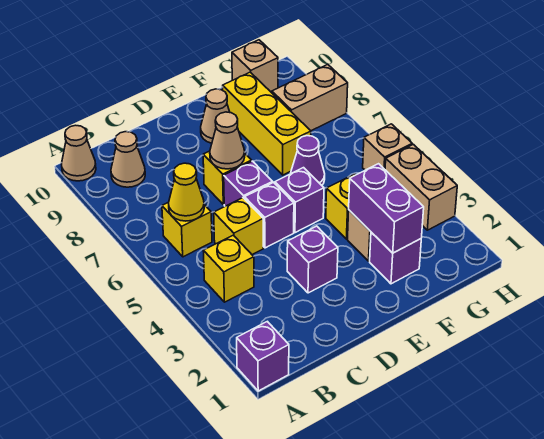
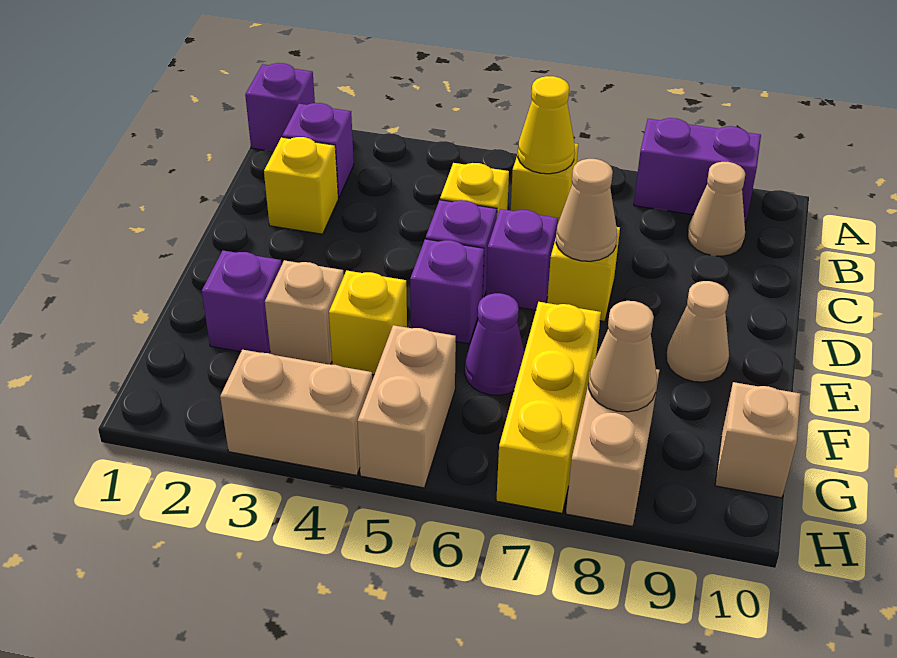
tan cone A10 level 1 -> tan cone G8 level 2
yellow brick B4 level 1 -> yellow brick C2 level 1
purple brick D3 level 1 -> purple brick B2 level 1
purple brick F2:F3 level 2 -> purple brick A8:A9 level 1
yellow brick F7:F9 level 1 -> yellow brick F7:H7 level 1
tan brick H5 level 1 -> tan brick G5:H5 level 1

